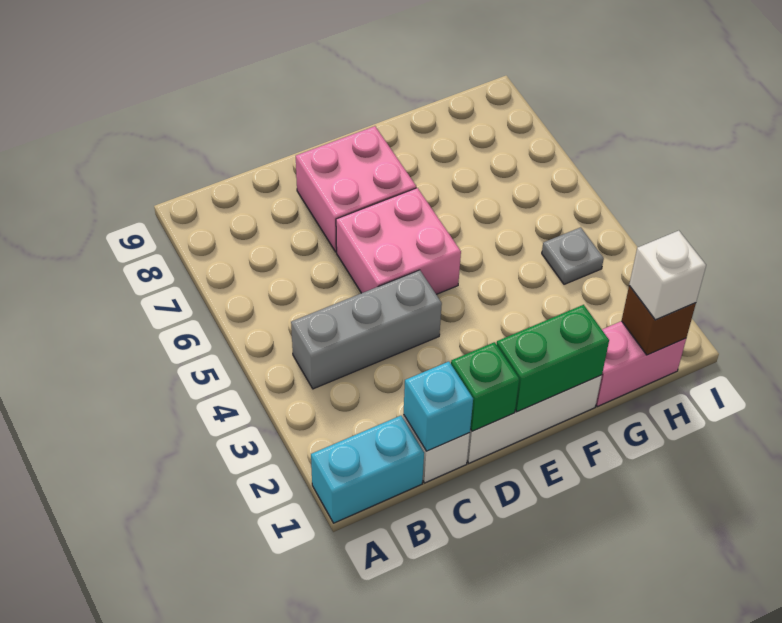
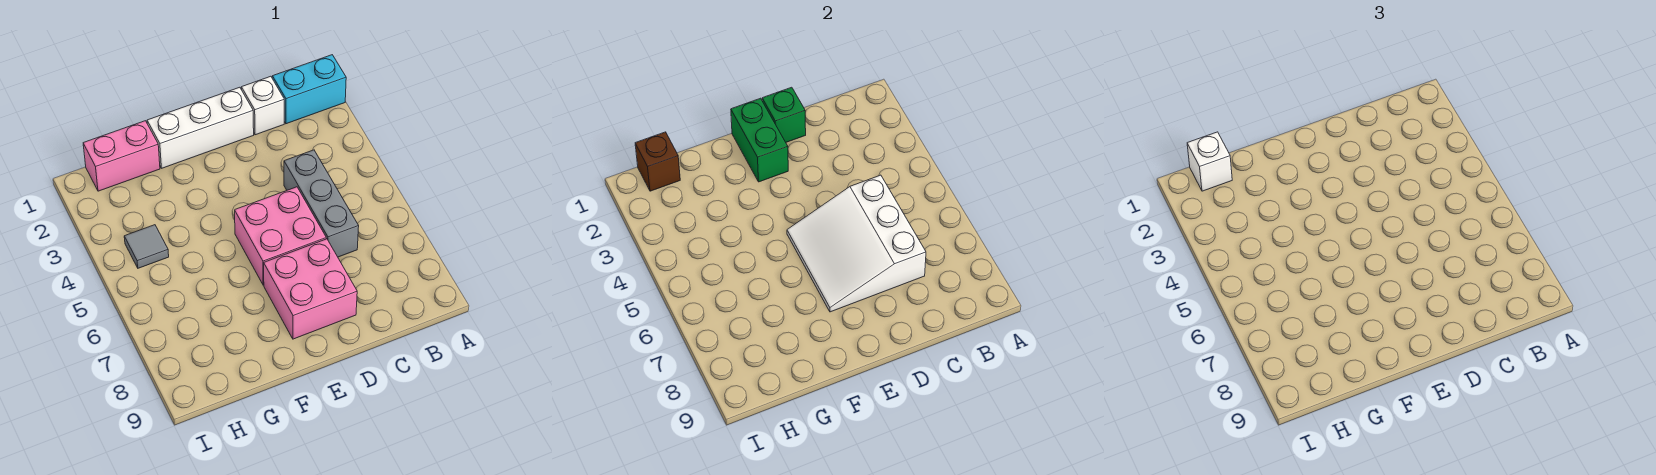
grey brick B4:D4 level 1 -> grey brick C4:C6 level 1
cyan brick C1 level 2 -> none
none -> white slope C5:E7 level 2 top C
green brick E1:F1 level 2 -> green brick E1:E2 level 2
grey plate H4 level 1 -> grey tile H4 level 1

